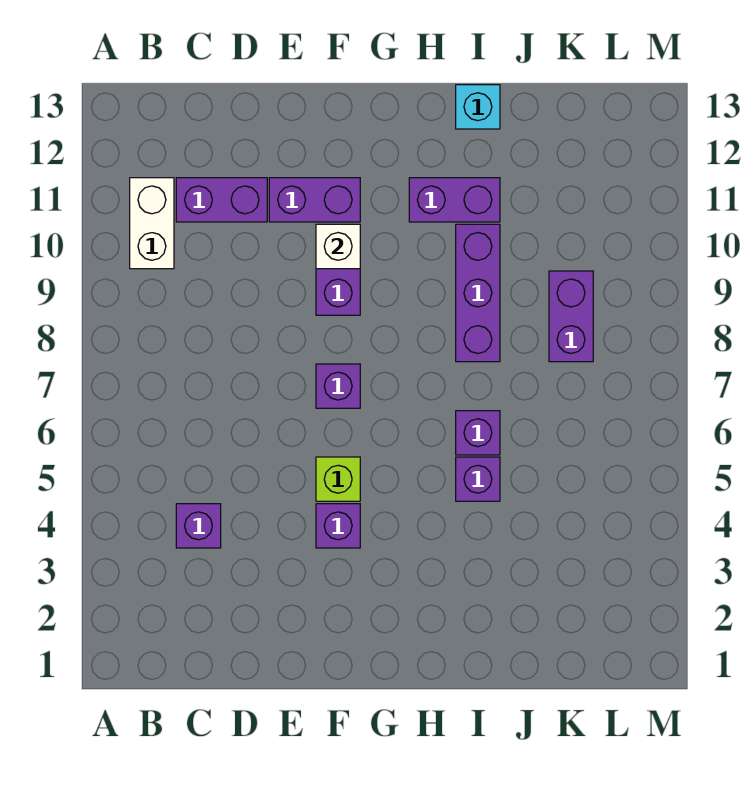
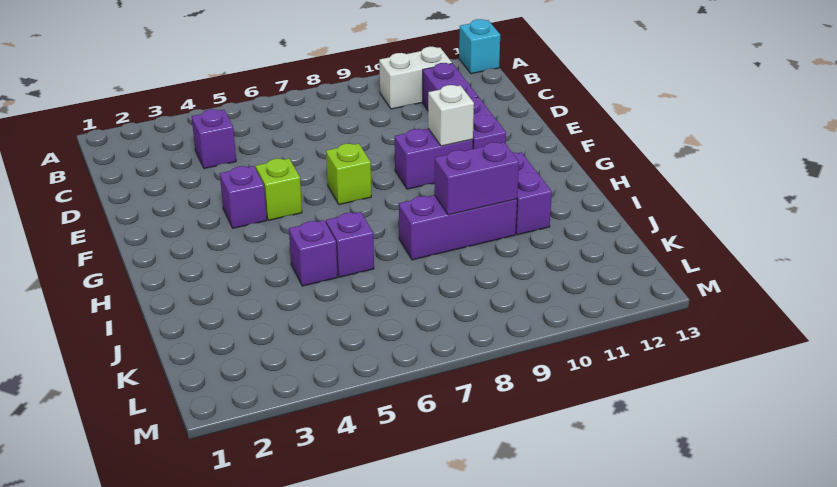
purple brick F7 level 1 -> lime brick F7 level 1
cyan brick I13 level 1 -> cyan brick A13 level 1
purple brick K8:K9 level 1 -> purple brick I9:I10 level 2

